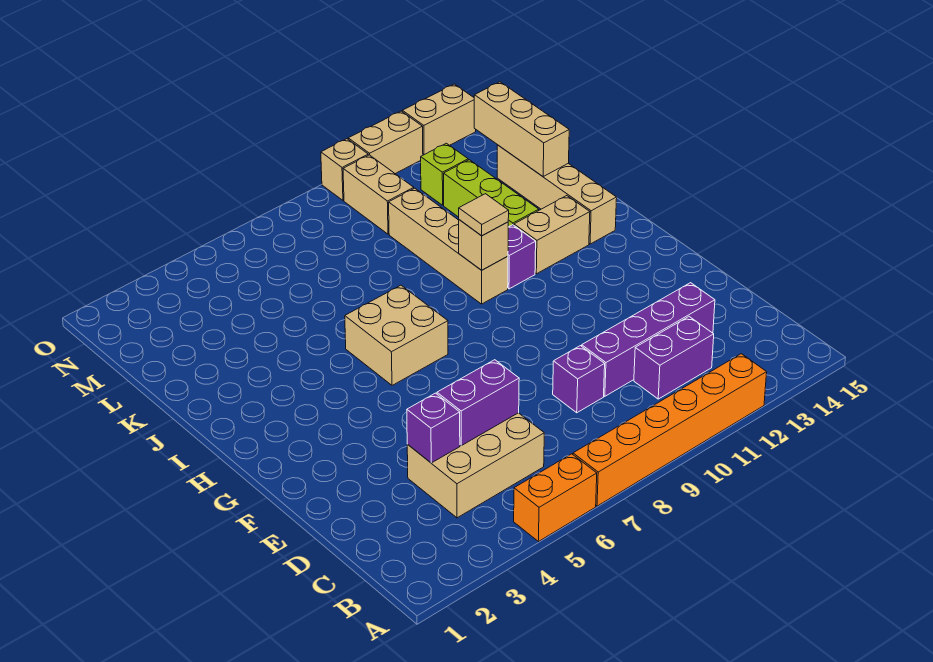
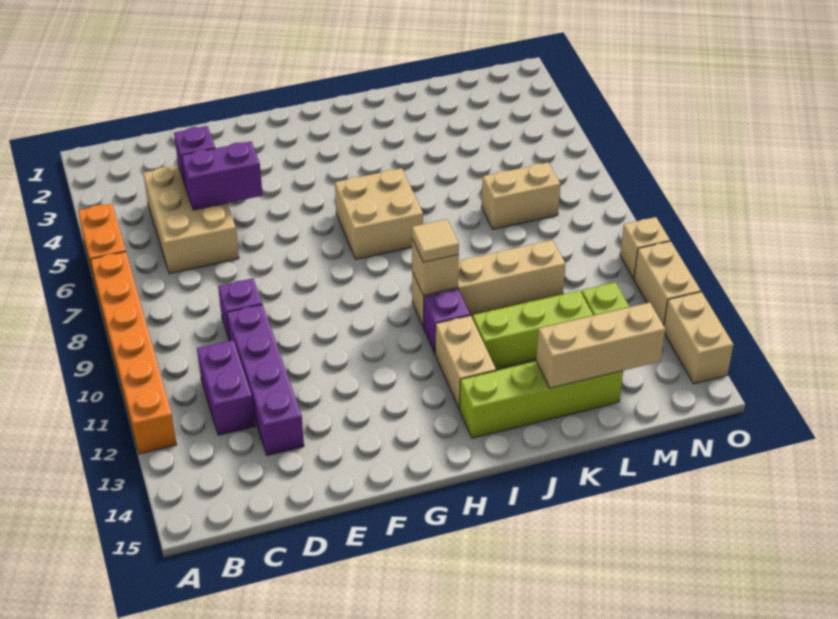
purple brick D5:D6 level 2 -> purple brick D5:E5 level 2
tan brick I14:L14 level 1 -> lime brick I14:L14 level 1
tan brick M10:N10 level 1 -> tan brick L7:M7 level 1

